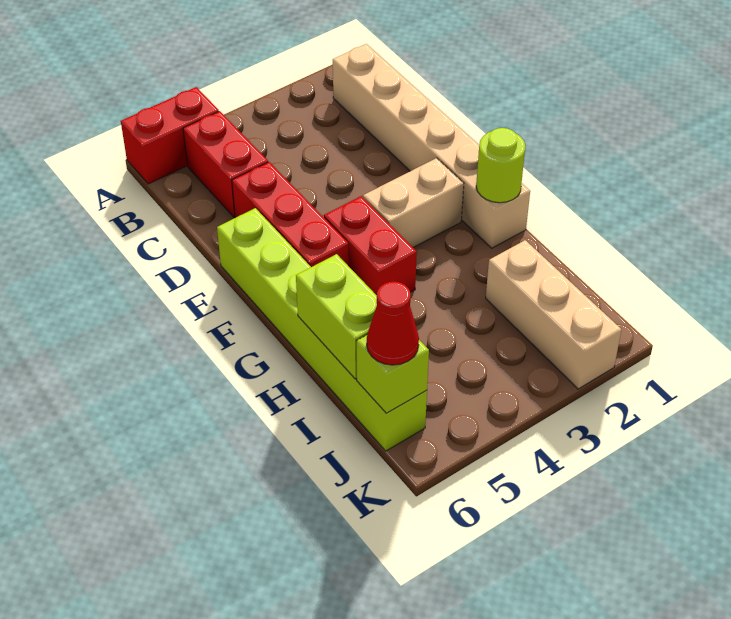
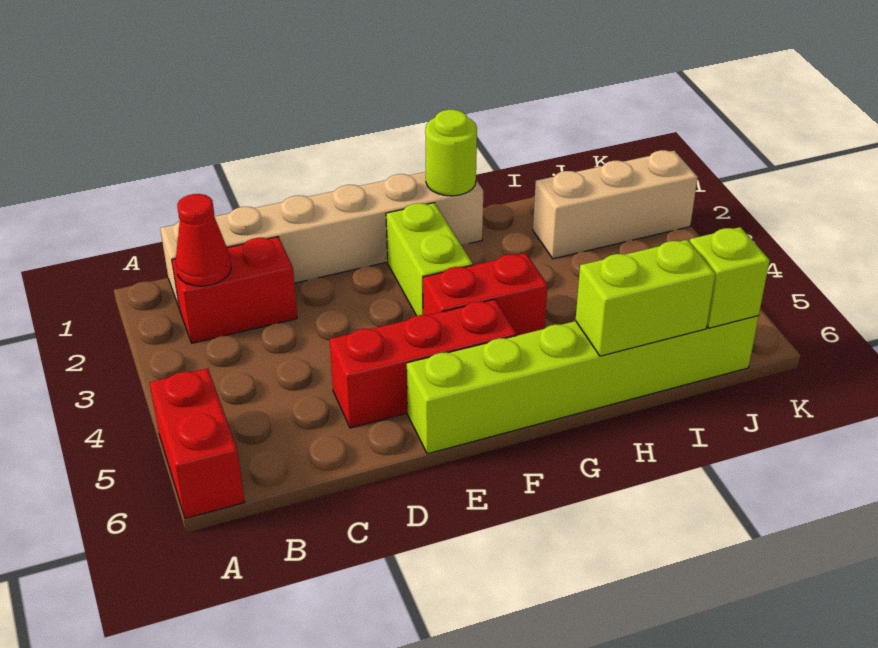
red brick B5:C5 level 1 -> red brick B2:C2 level 1
tan brick F2:F3 level 1 -> lime brick F2:F3 level 1
red cone J6 level 3 -> red cone B2 level 2

